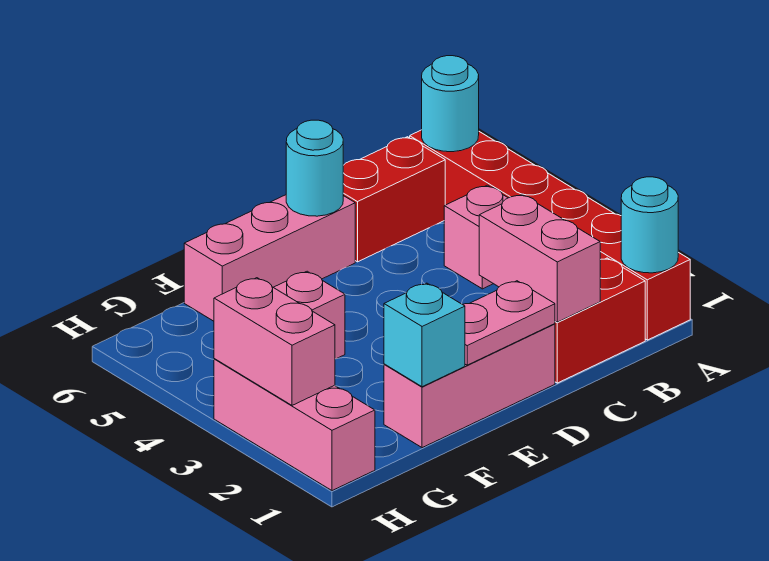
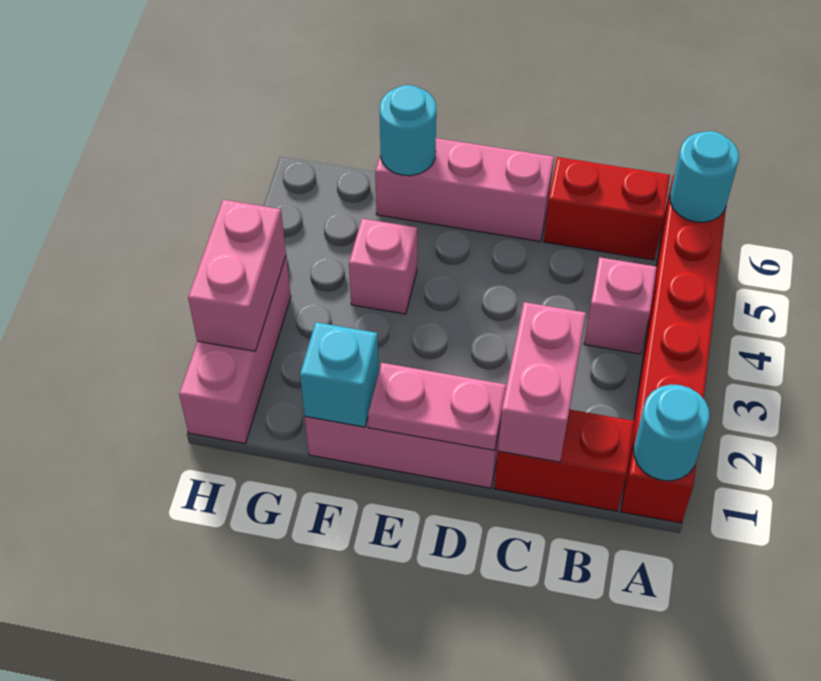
cyan round brick D6 level 2 -> cyan round brick F6 level 2

